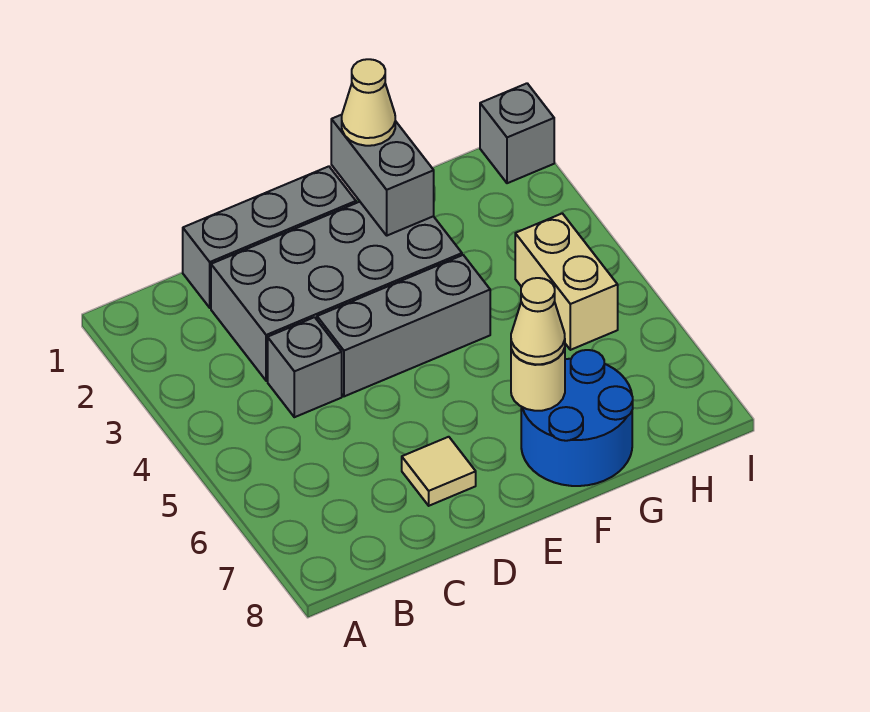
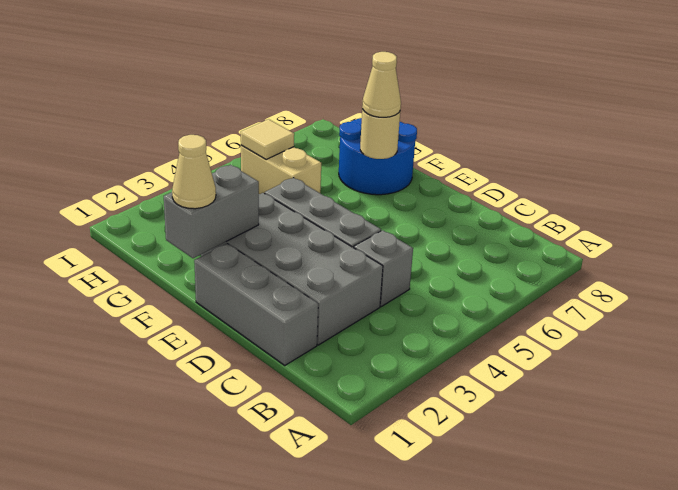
tan tile D7 level 1 -> tan tile H5 level 2
tan brick H4:H5 level 1 -> tan brick G5:H5 level 1
grey brick I1 level 1 -> none

